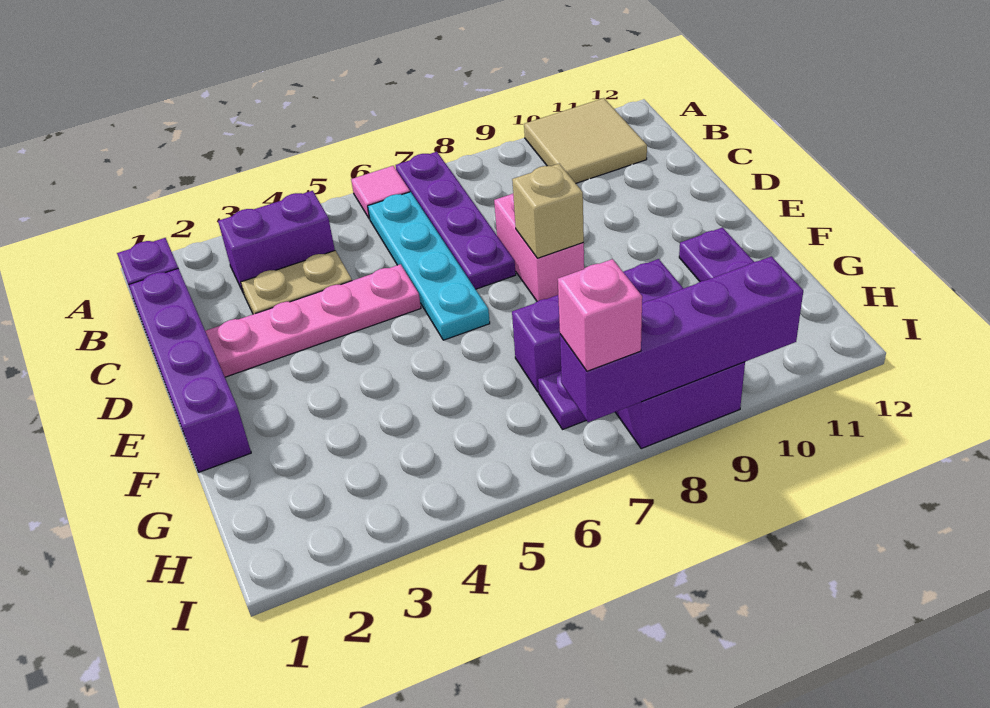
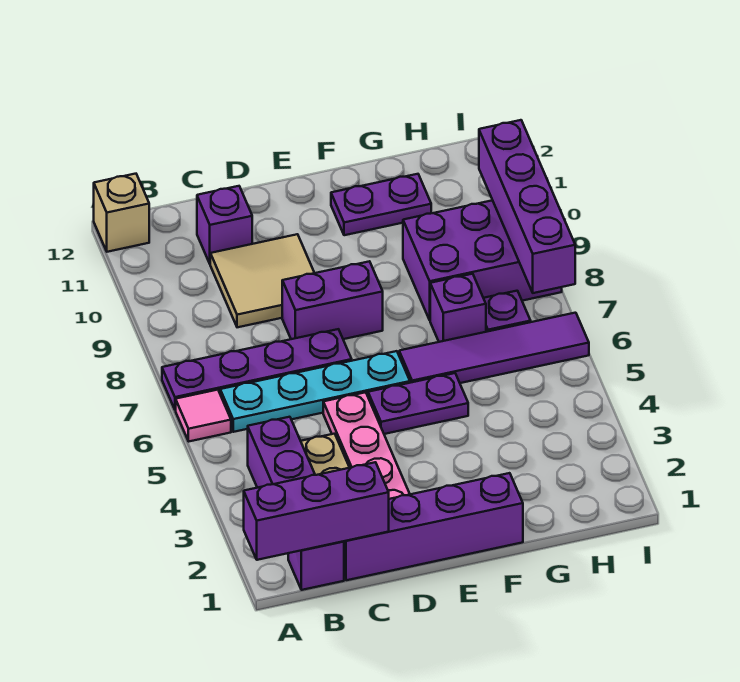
none -> purple brick A1:C1 level 2
tan tile A10:B11 level 1 -> tan tile C9:D10 level 1
none -> purple brick C11 level 1
pink brick D8:E8 level 1 -> purple brick D8:E8 level 1
none -> purple plate E5:F5 level 1
tan brick E8 level 2 -> tan brick A12 level 1
none -> purple tile F6:I6 level 1
pink brick I7 level 3 -> none

